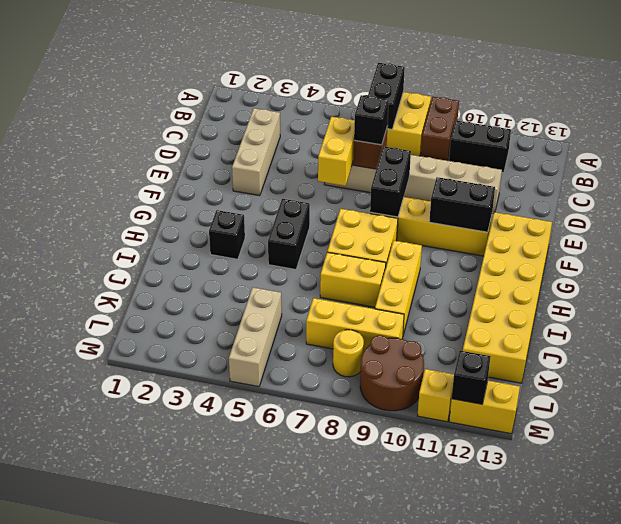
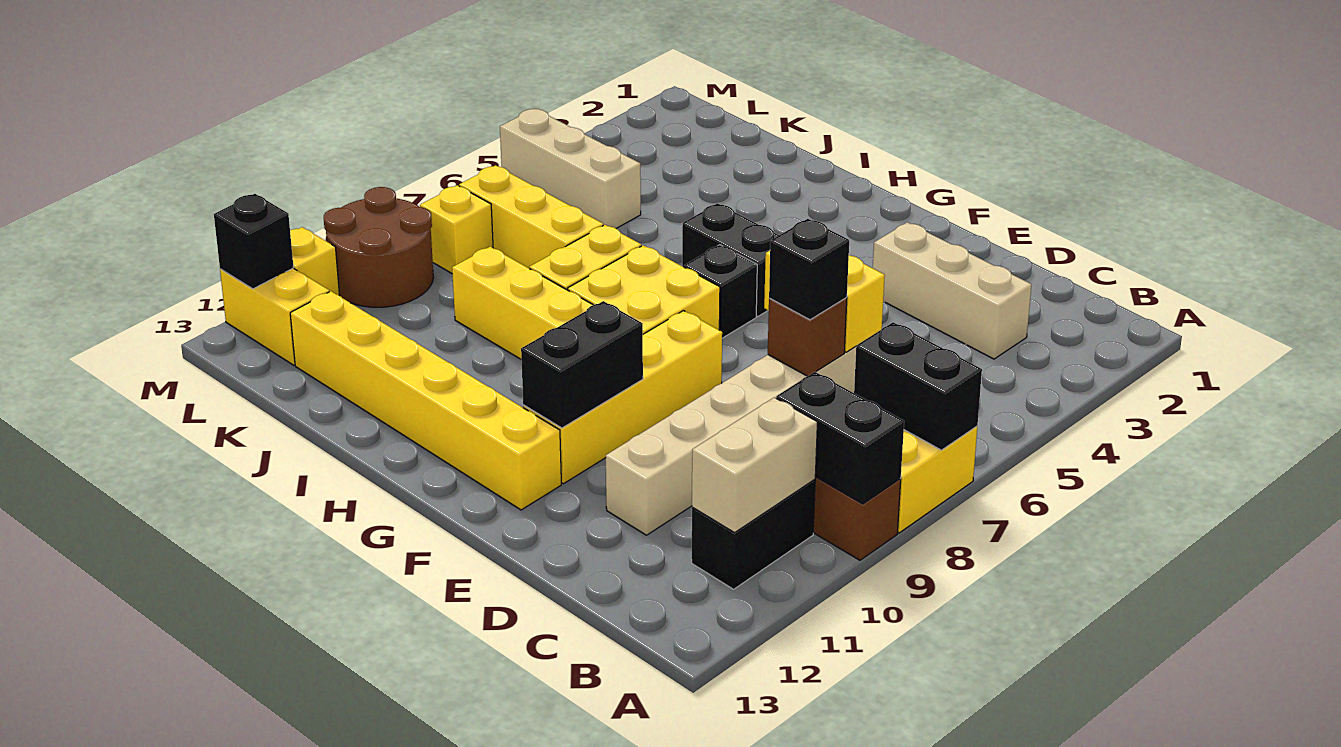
none -> tan brick B10:B11 level 2
black brick E8:F8 level 2 -> black brick A9:B9 level 2
yellow brick F12:K13 level 1 -> yellow brick F12:K12 level 1
black brick H3 level 1 -> black brick G6 level 1
yellow brick K7:K9 level 1 -> yellow brick J7:L7 level 1
yellow round brick L8 level 1 -> yellow brick L8 level 1
yellow brick M12:M13 level 1 -> yellow brick L12:M12 level 1

